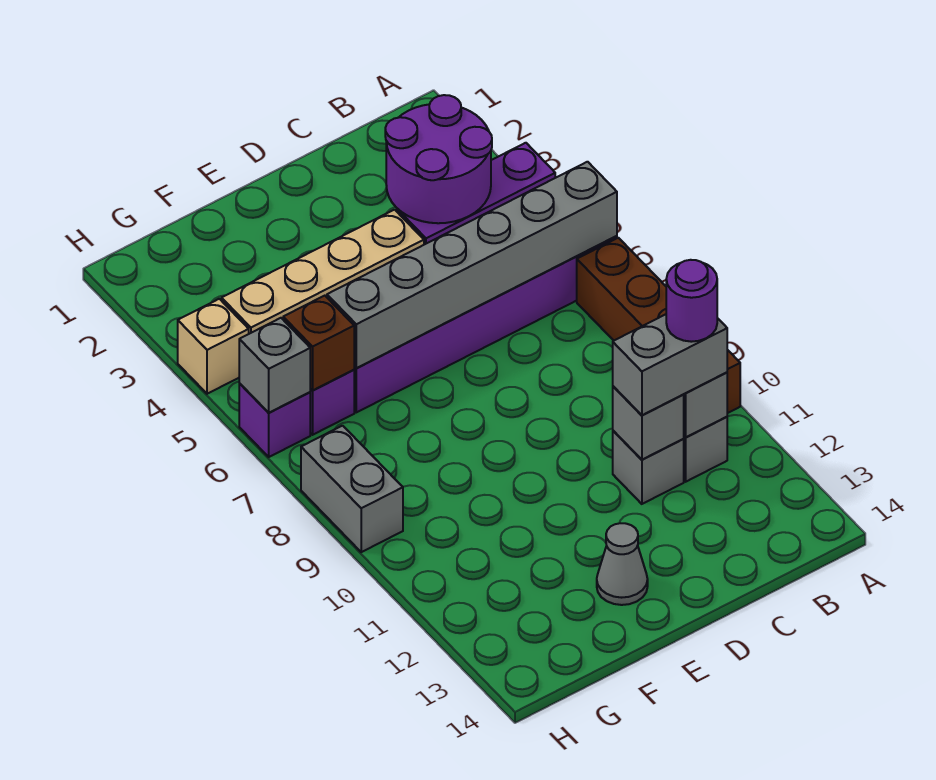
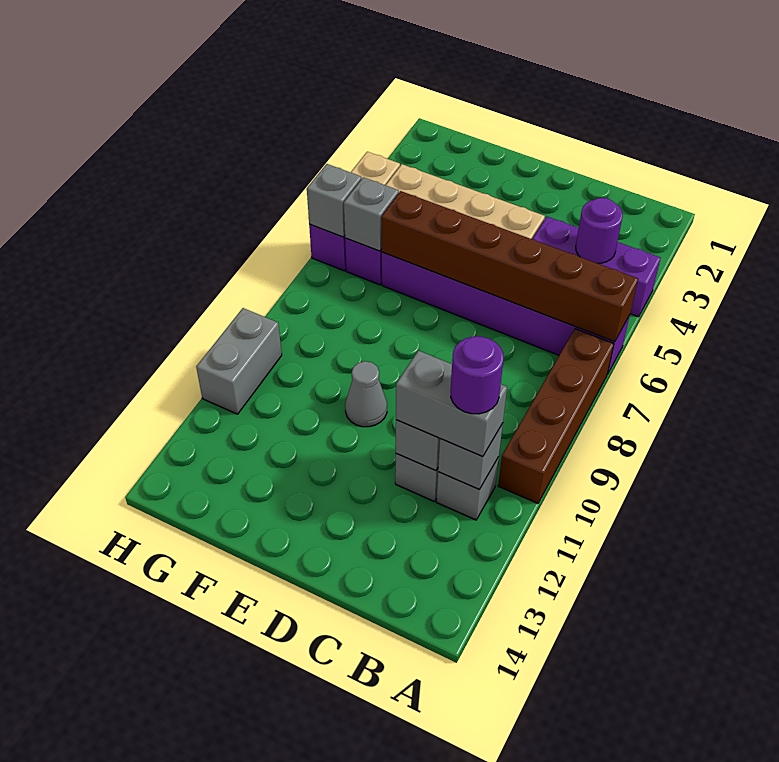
grey brick A6:F6 level 2 -> brown brick A6:F6 level 2
purple round brick B3:C4 level 2 -> purple round brick B4 level 2
grey cone E13 level 1 -> grey cone E10 level 1
brown brick G6 level 2 -> grey brick G6 level 2
grey brick H8:H9 level 1 -> grey brick H10:H11 level 1

